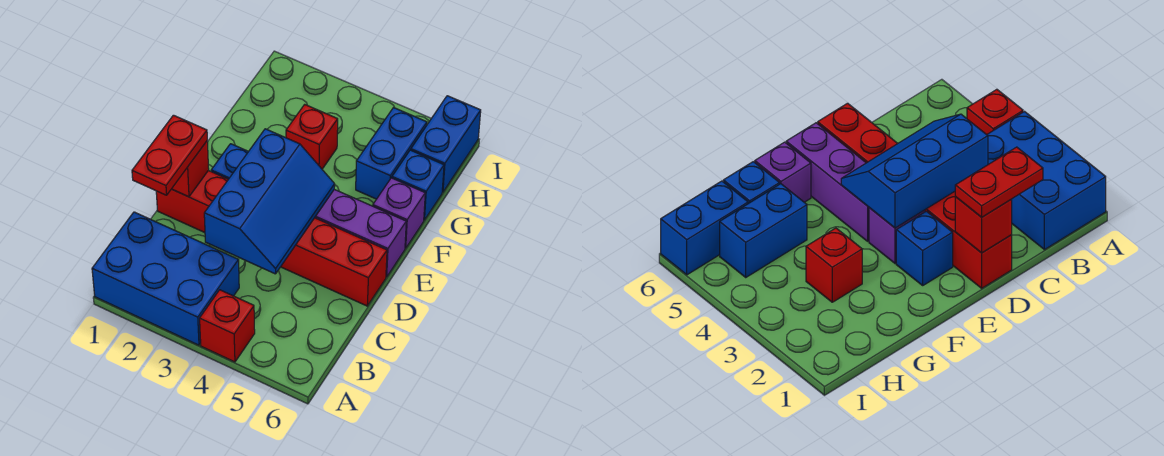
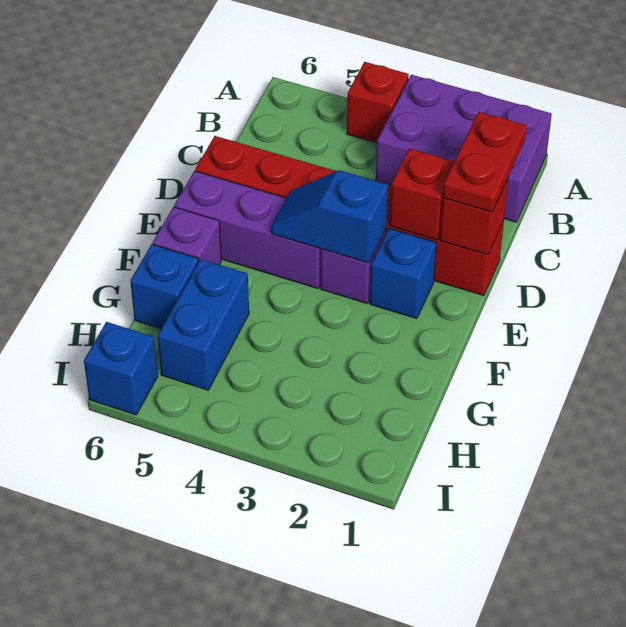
blue brick A1:B3 level 1 -> purple brick A1:B3 level 1
blue slope C3:E4 level 2 top 3 -> blue slope E3:E4 level 2 top 3
red brick G3 level 1 -> red brick D2 level 2
blue brick H6:I6 level 1 -> blue brick I6 level 1

